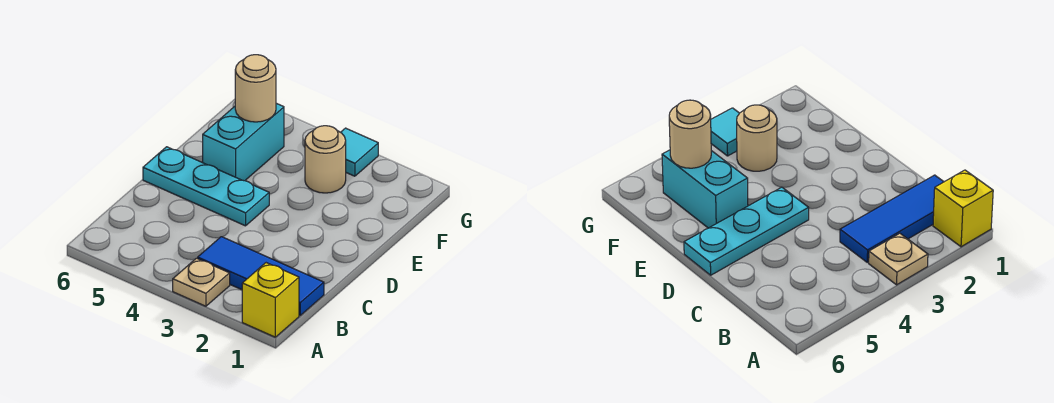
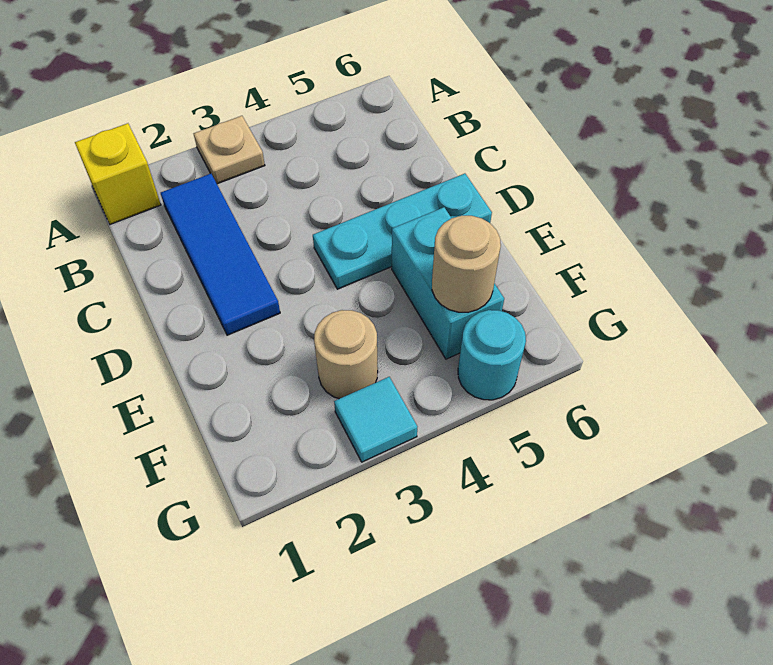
blue tile B1:B3 level 1 -> blue tile B2:D2 level 1
none -> cyan round brick G5 level 1

